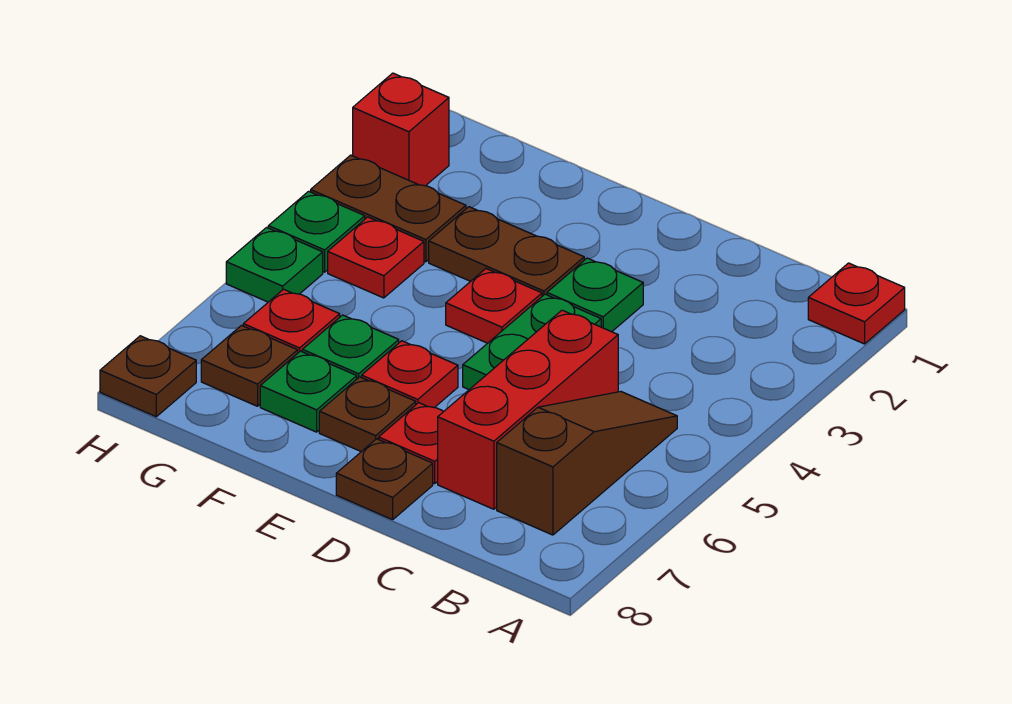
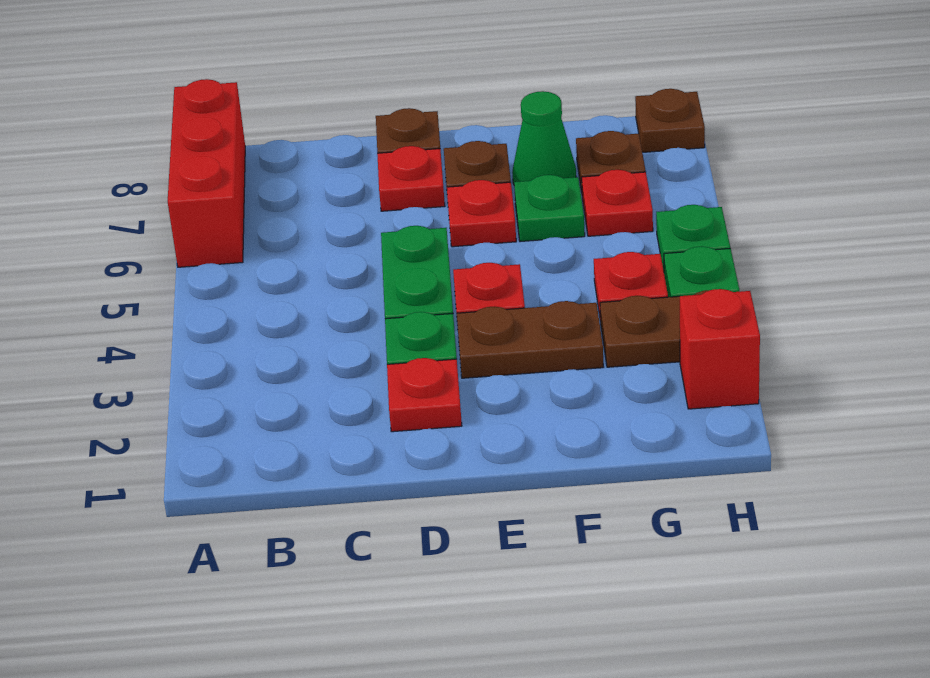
red plate A1 level 1 -> red plate D2 level 1
brown slope B5:B7 level 1 top 7 -> none
red brick C5:C7 level 1 -> red brick A6:A8 level 1
green plate F7 level 1 -> green cone F7 level 1

